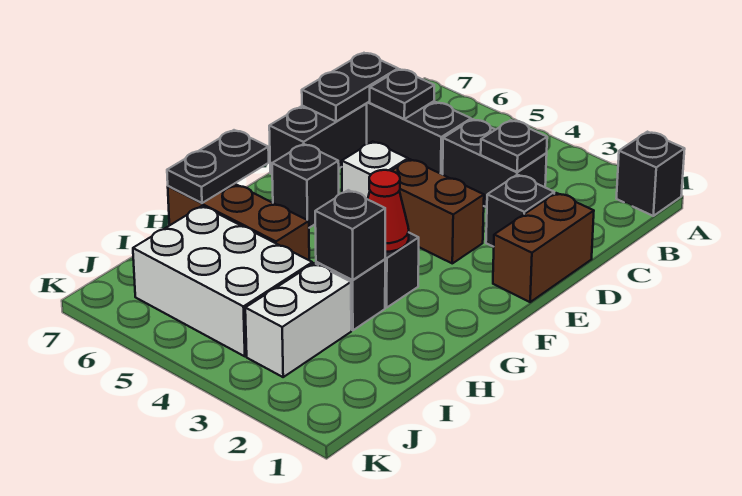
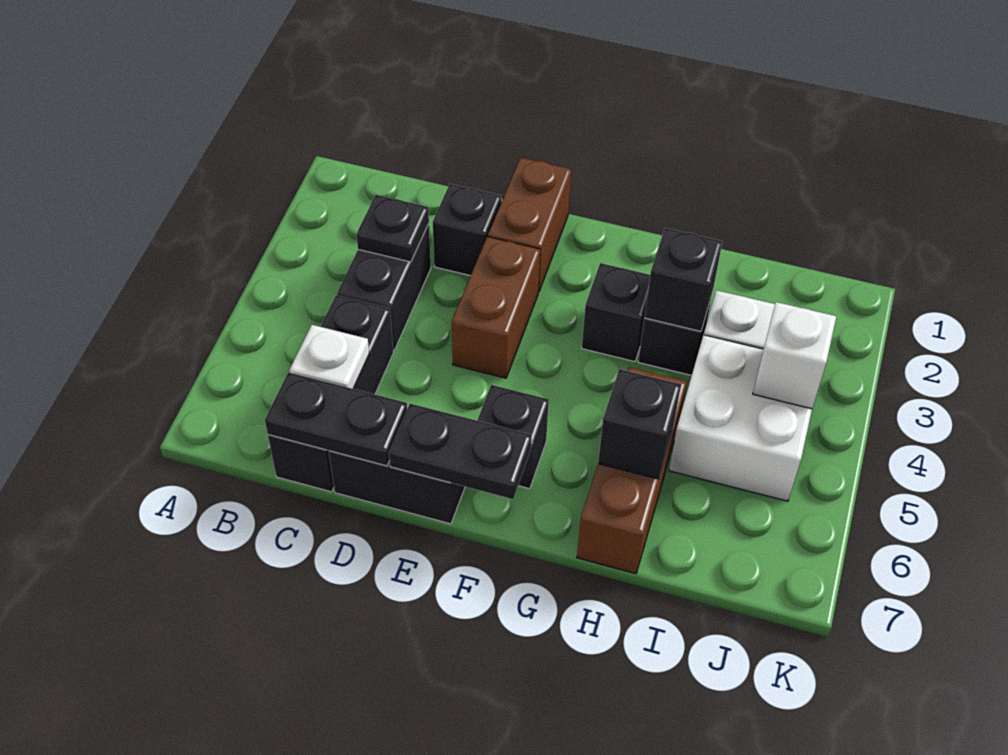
black brick A1 level 1 -> black brick H6 level 2
black plate C6 level 2 -> white plate C6 level 2
brown brick D1:E1 level 1 -> brown brick E1:E2 level 1
white brick E5 level 1 -> white brick J4 level 2
red cone G3 level 2 -> none
black plate G7:H7 level 2 -> black plate E7:F7 level 2
white brick I4:J6 level 1 -> white brick I4:J5 level 1

